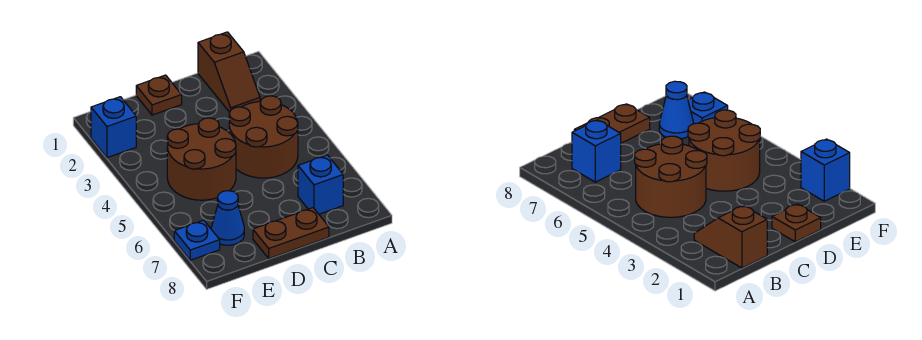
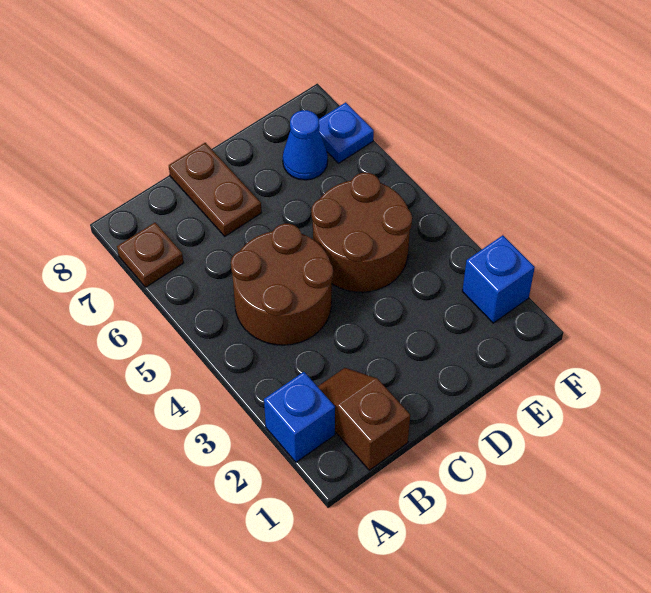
blue brick B7 level 1 -> blue brick A2 level 1
brown plate C8:D8 level 1 -> brown plate C7:C8 level 1
brown plate D1 level 1 -> brown plate A7 level 1

